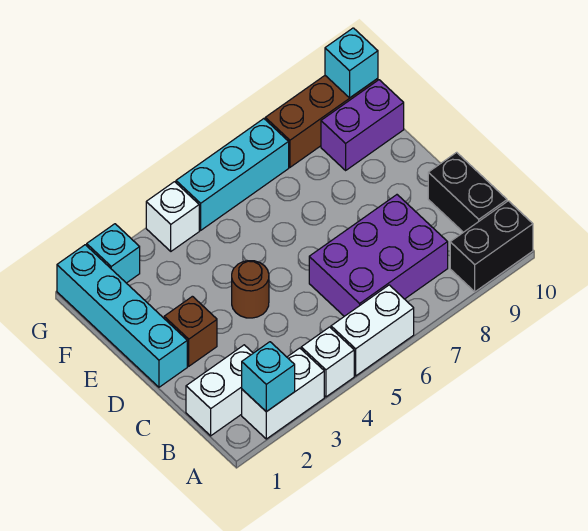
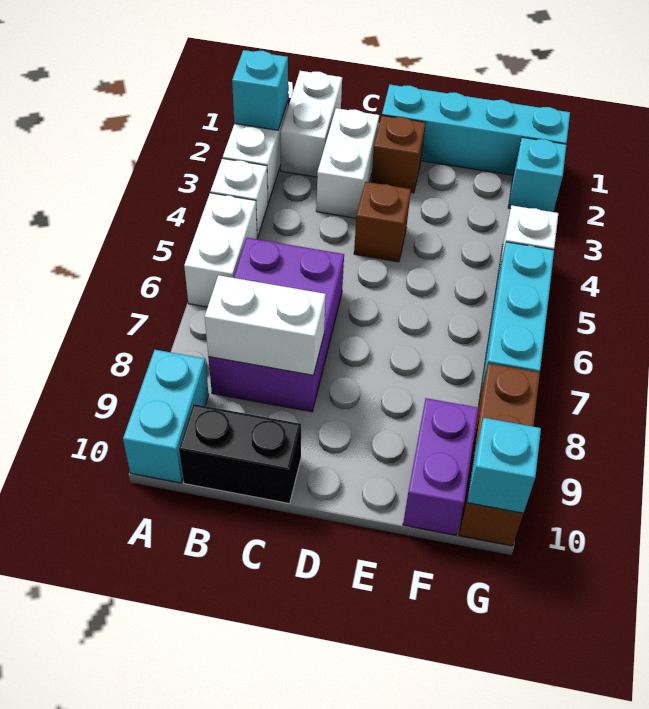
black brick A9:A10 level 1 -> cyan brick A9:A10 level 1
none -> white brick B8:C8 level 2
none -> white brick C2:C3 level 1
brown round brick D4 level 1 -> brown brick D4 level 1

